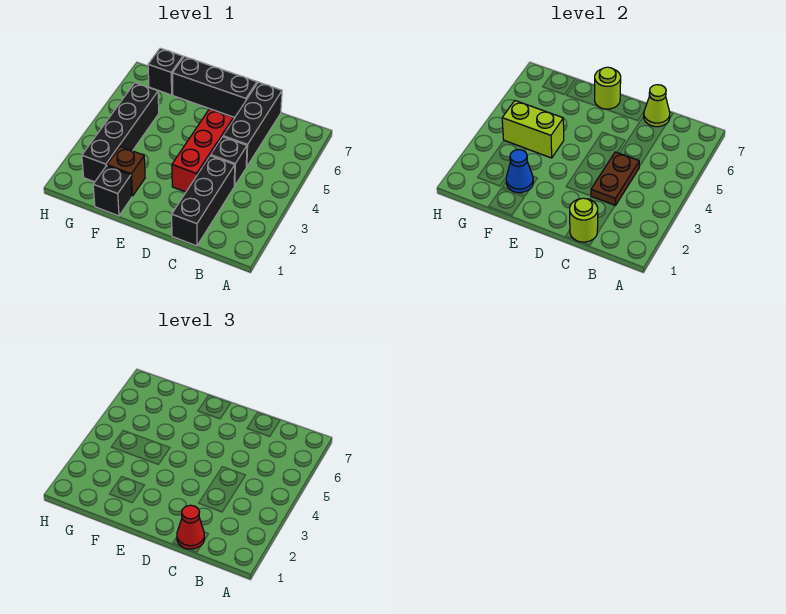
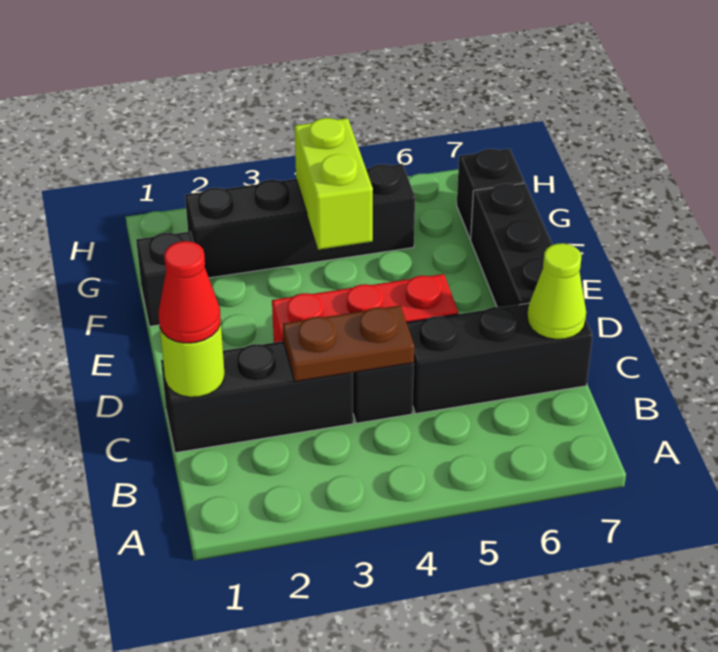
lime round brick E7 level 2 -> none
brown brick F2 level 1 -> none
blue cone F2 level 2 -> none

